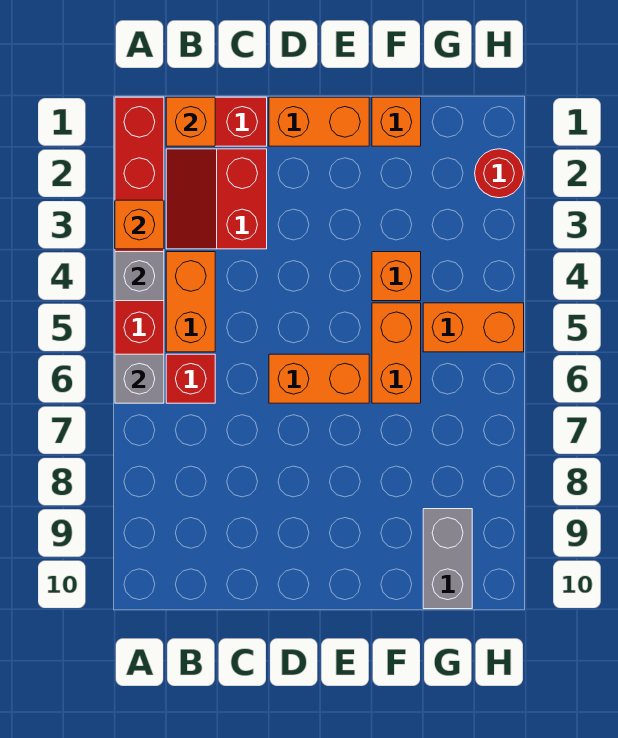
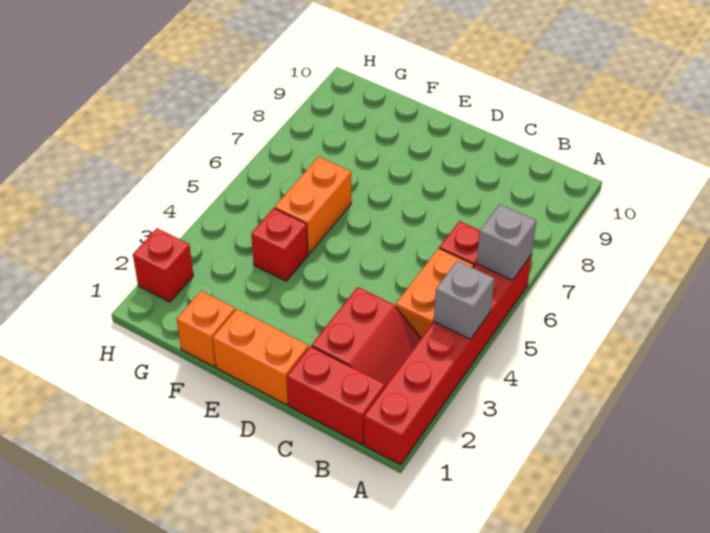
orange brick A3 level 2 -> none
orange brick B1 level 2 -> none
orange brick D6:E6 level 1 -> none
orange brick F4 level 1 -> red brick F4 level 1
orange brick G5:H5 level 1 -> none
grey brick G9:G10 level 1 -> none
red round brick H2 level 1 -> red brick H2 level 1

